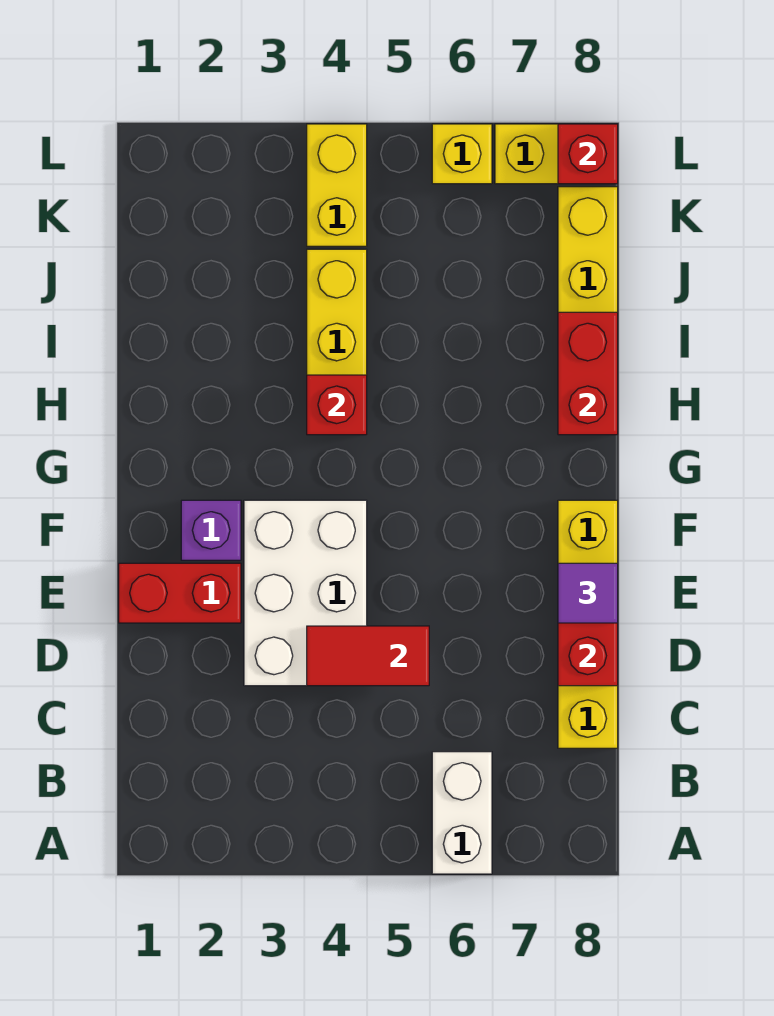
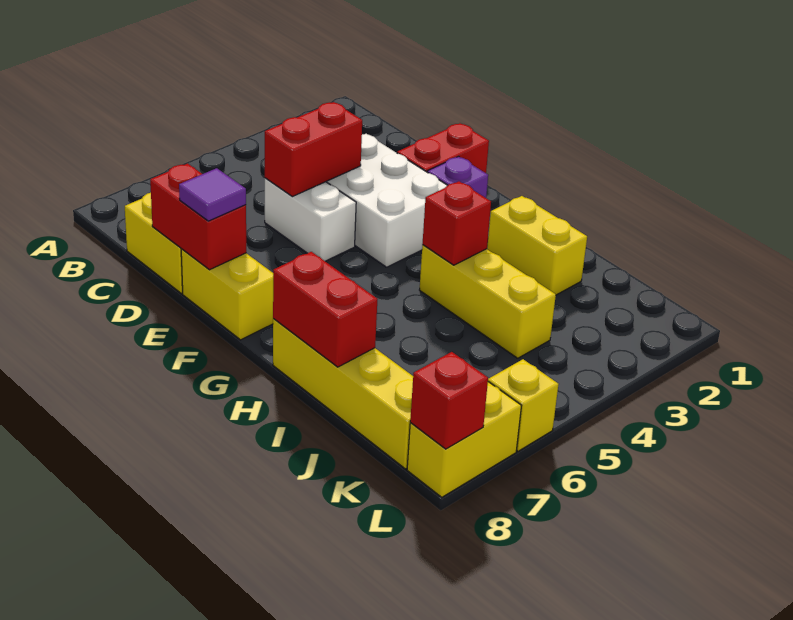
white brick A6:B6 level 1 -> white brick D5:E5 level 1
red tile D4:D5 level 2 -> red brick D4:D5 level 2
yellow brick K4:L4 level 1 -> yellow brick H2:I2 level 1

